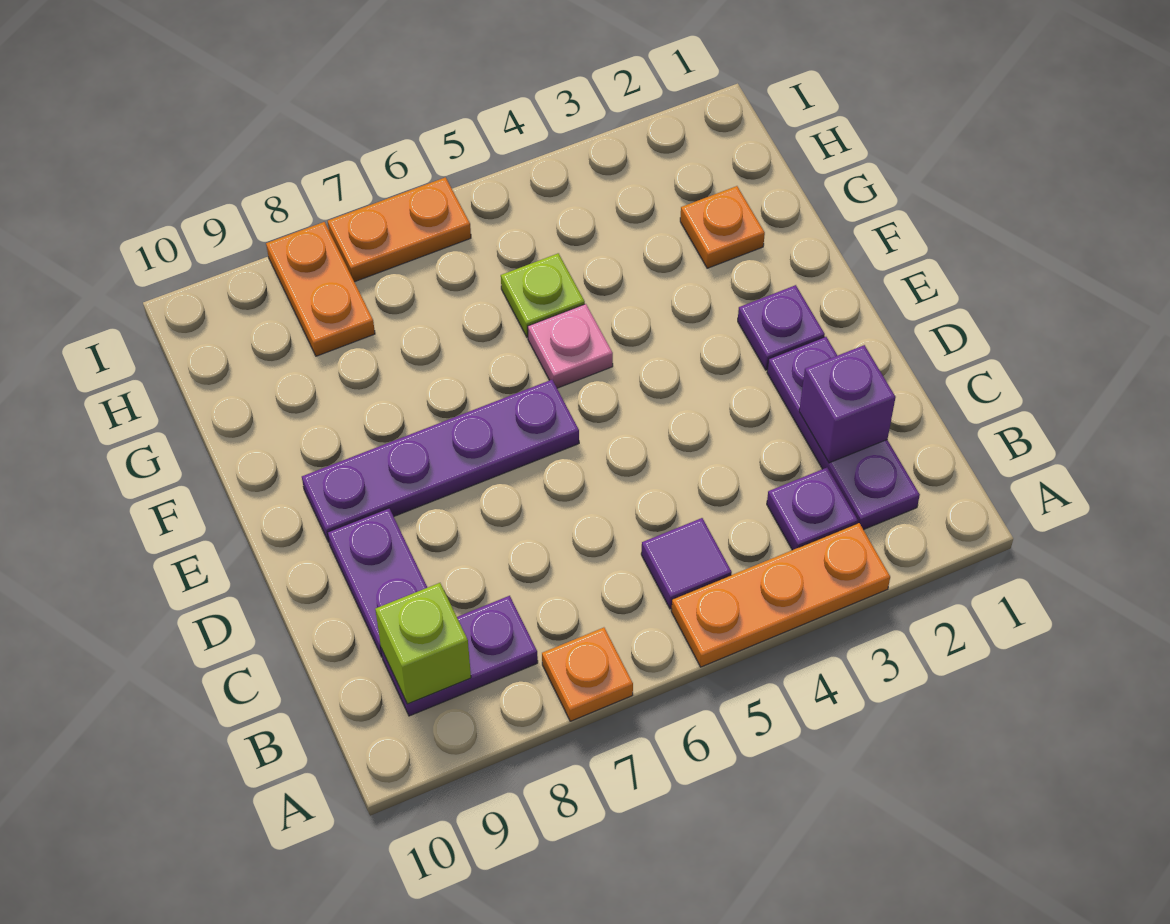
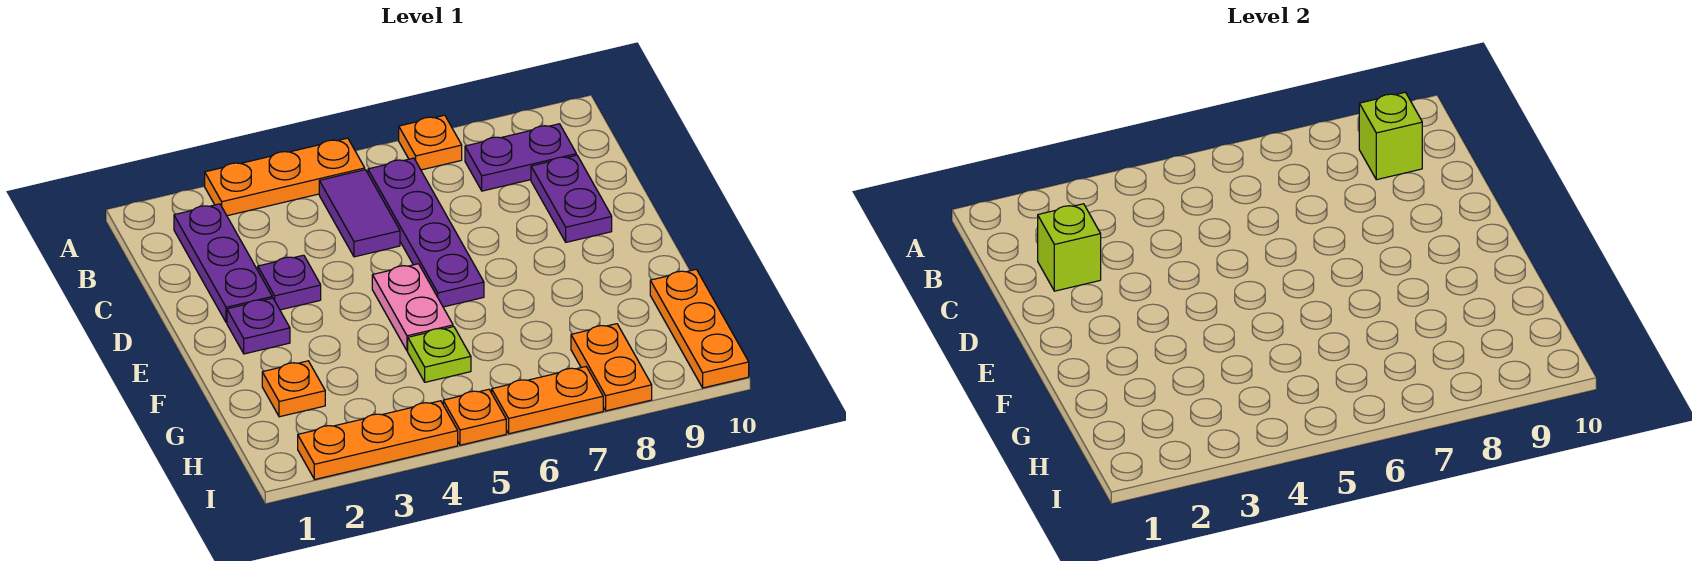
purple plate B3 level 1 -> purple plate D3 level 1
purple tile B5 level 1 -> purple tile B5:C5 level 1
purple brick C2 level 2 -> lime brick C2 level 2
purple plate E6:E9 level 1 -> purple plate B6:E6 level 1
pink plate F5 level 1 -> pink plate E5:F5 level 1
none -> orange plate G10:I10 level 1
none -> orange plate I2:I4 level 1
none -> orange plate I5 level 1

